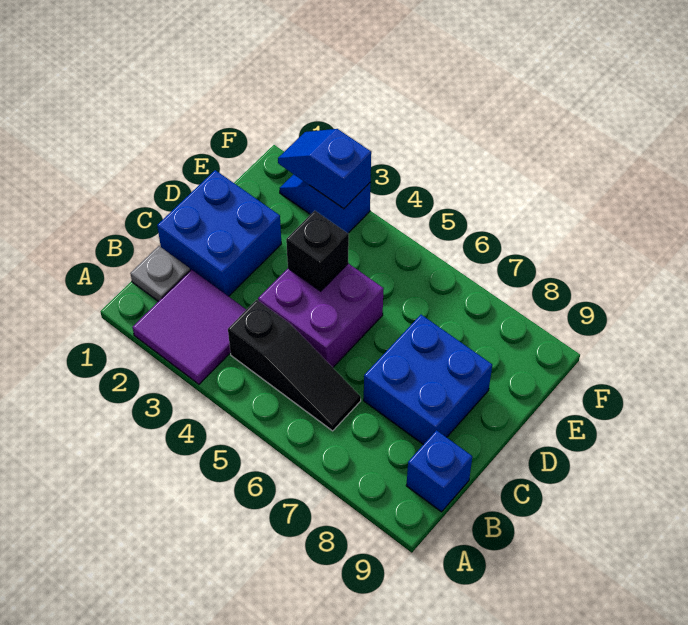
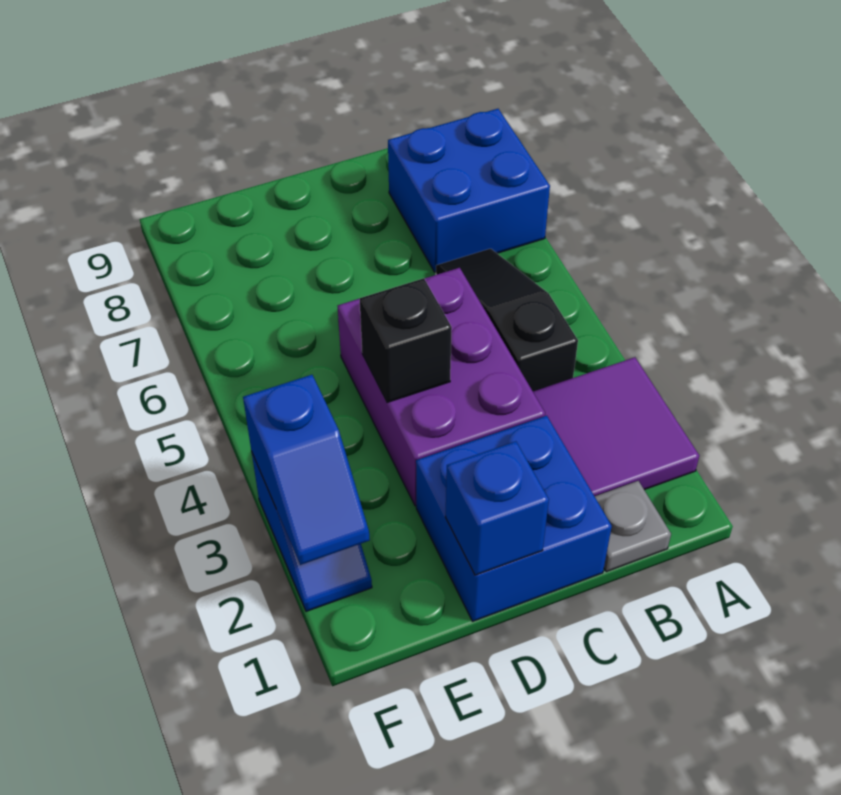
blue brick B9 level 1 -> blue brick D1 level 2
purple brick C4:D5 level 1 -> purple brick C3:D5 level 1
blue brick C7:D8 level 1 -> blue brick A7:B8 level 1

